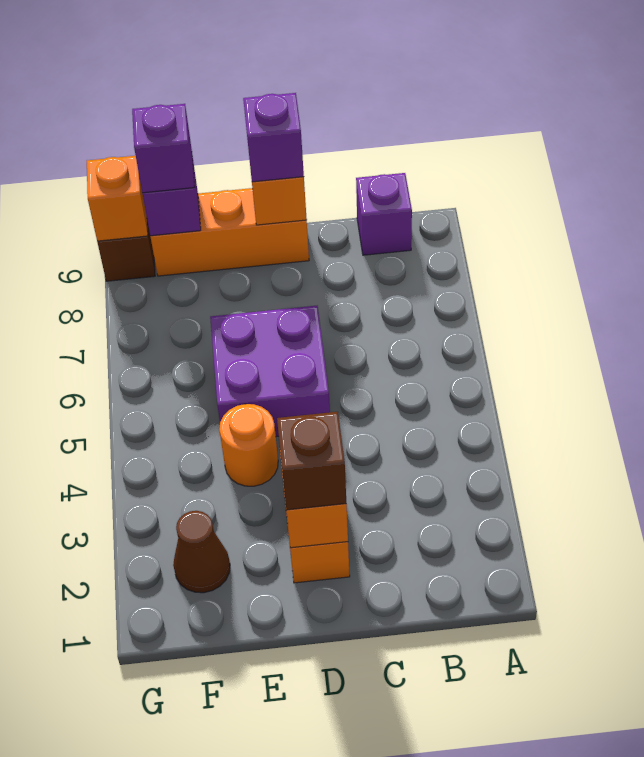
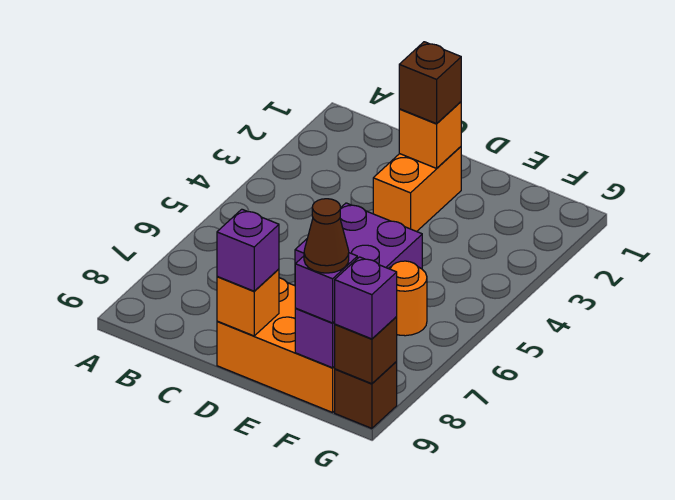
purple brick B9 level 1 -> purple brick G9 level 3
orange brick D9:F9 level 1 -> orange brick D8:F9 level 1
orange round brick E4 level 1 -> orange round brick F6 level 1
brown cone F2 level 1 -> brown cone F9 level 4
orange brick G9 level 2 -> brown brick G9 level 2

